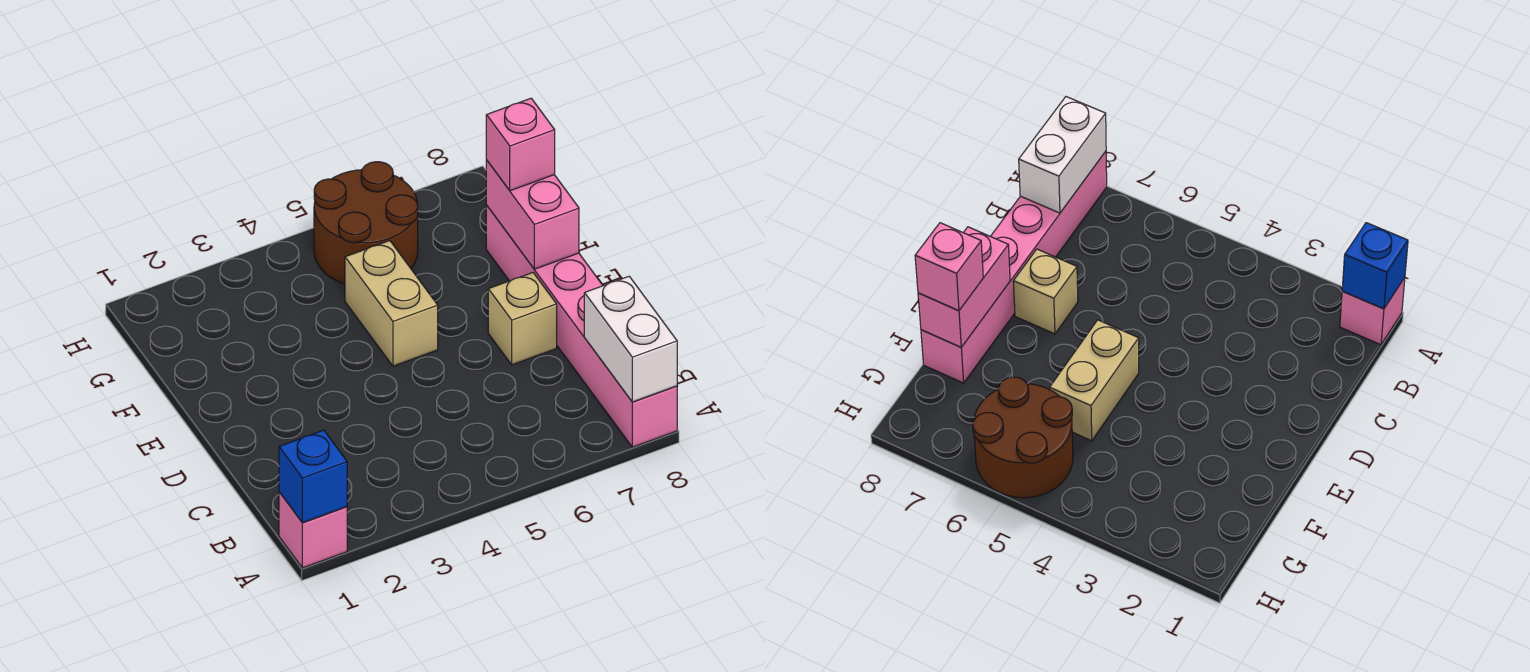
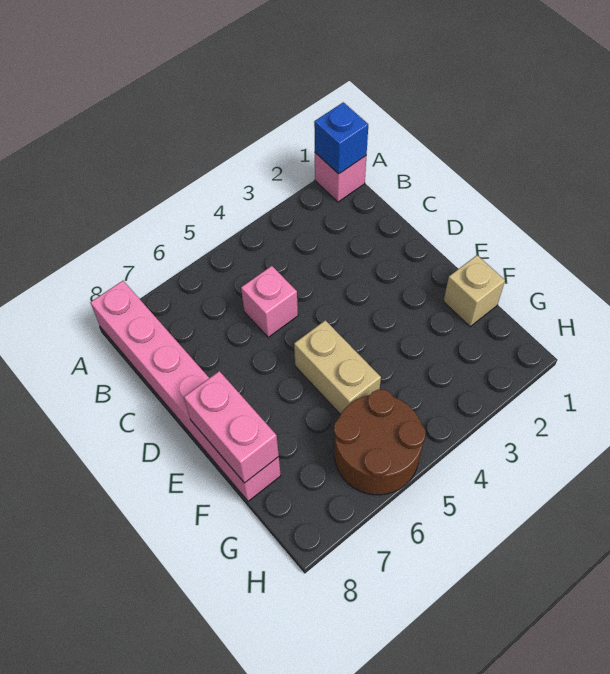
white brick A8:B8 level 2 -> none
tan brick D7 level 1 -> tan brick F1 level 1
pink brick F8 level 3 -> pink brick C5 level 1

